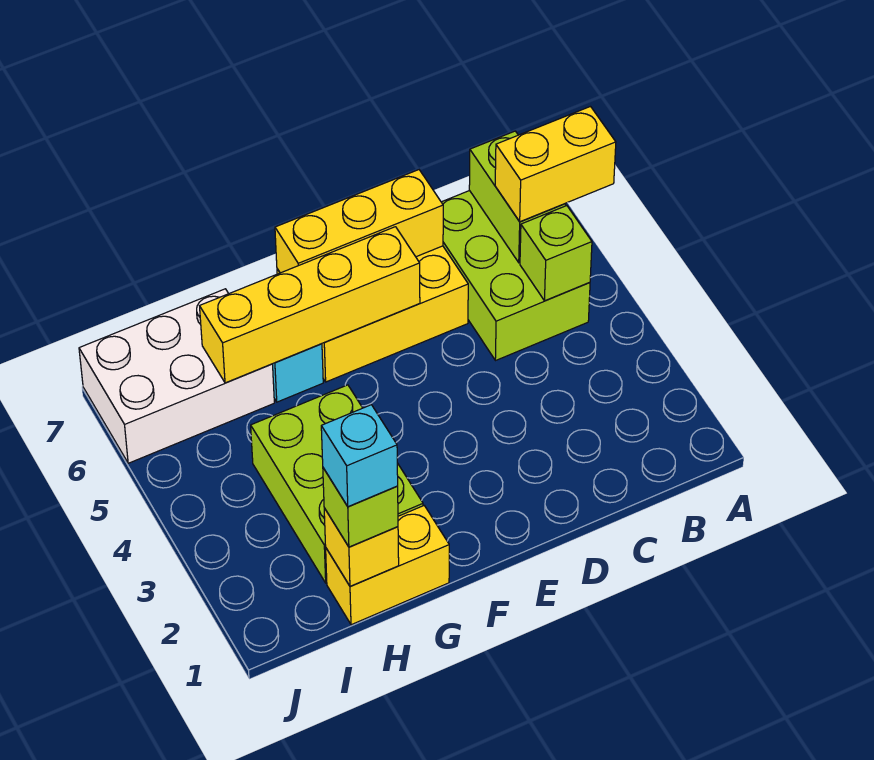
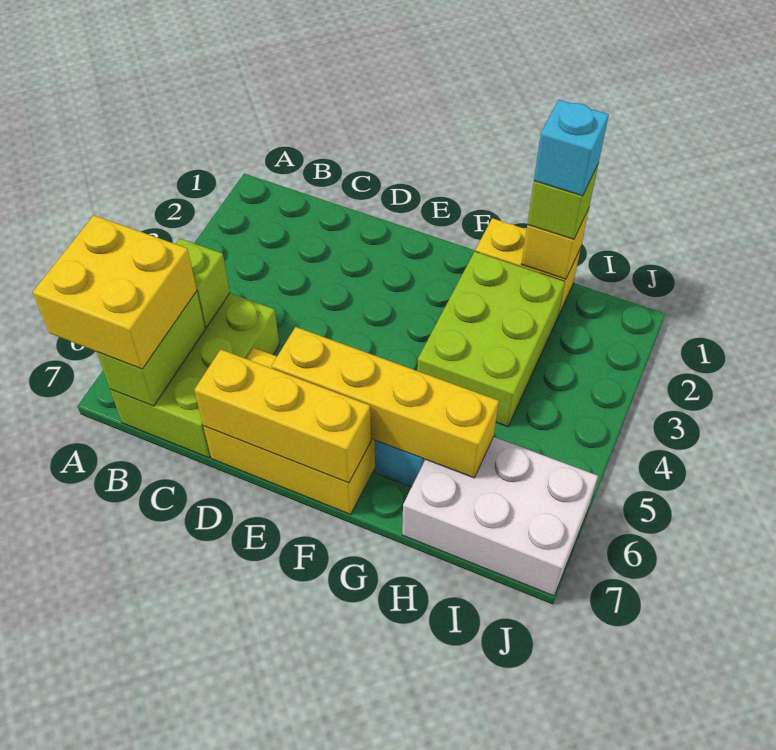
yellow brick A6:B6 level 3 -> yellow brick A6:B7 level 3

